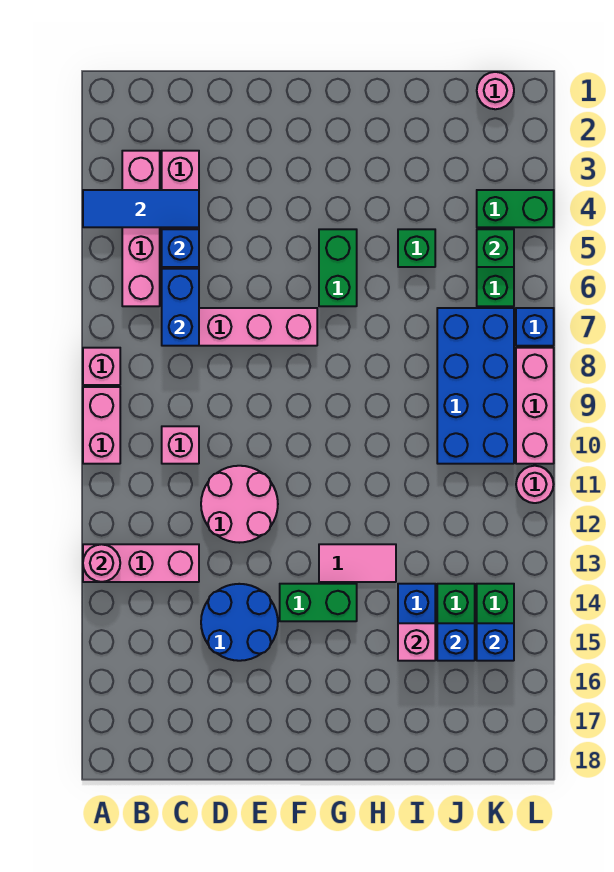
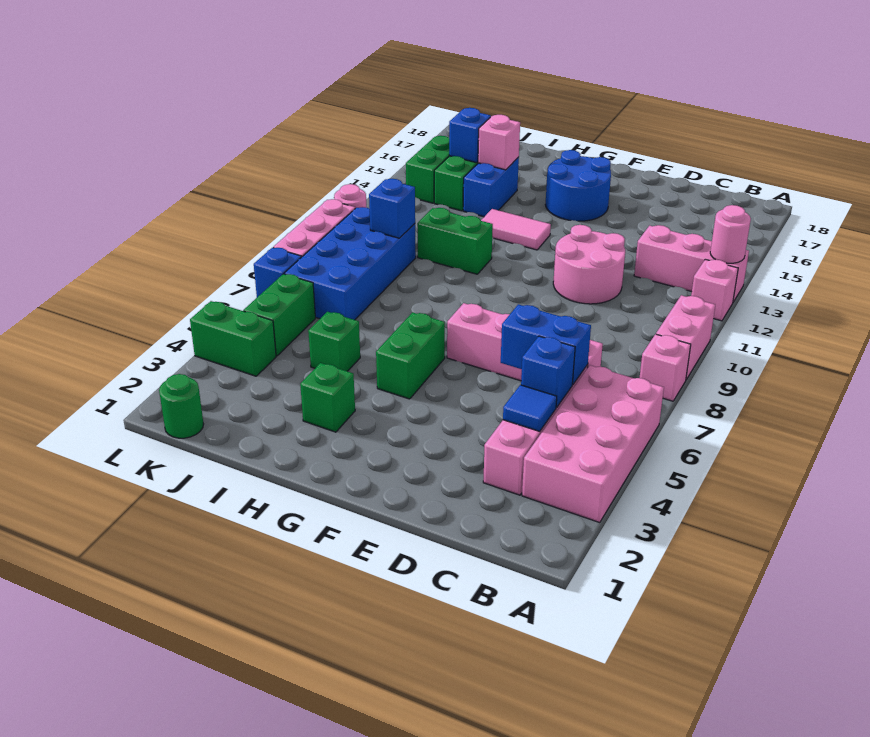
blue tile A4:C4 level 2 -> blue tile C4 level 2
pink brick B3:B6 level 1 -> pink brick A3:B6 level 1
blue brick C6:C7 level 2 -> blue brick C6:D6 level 2
pink brick C10 level 1 -> pink brick A12 level 1
blue round brick D14:E15 level 1 -> blue round brick F15:G16 level 1
green brick F14:G14 level 1 -> green brick H11:I11 level 1
pink round brick K1 level 1 -> green round brick K1 level 1
green brick K5 level 2 -> green brick H3 level 1
blue brick K15 level 2 -> blue brick J10 level 2

